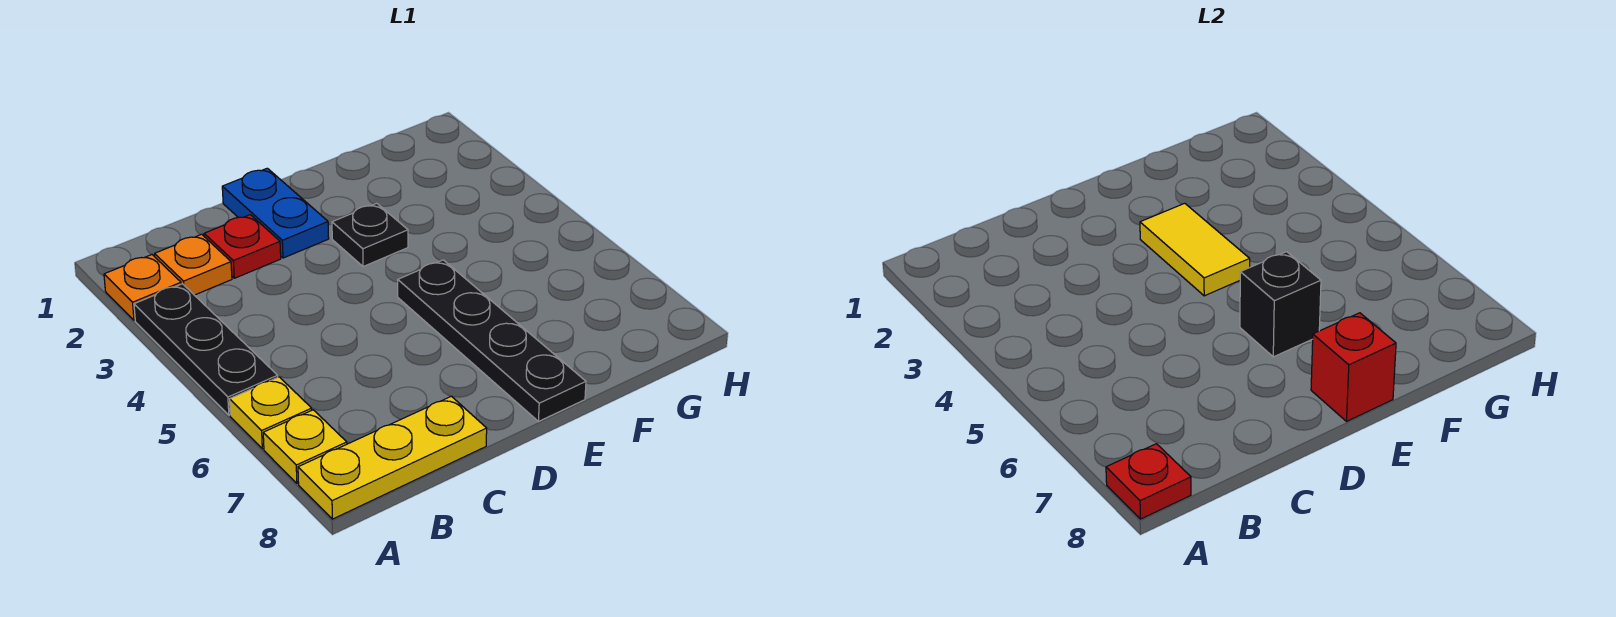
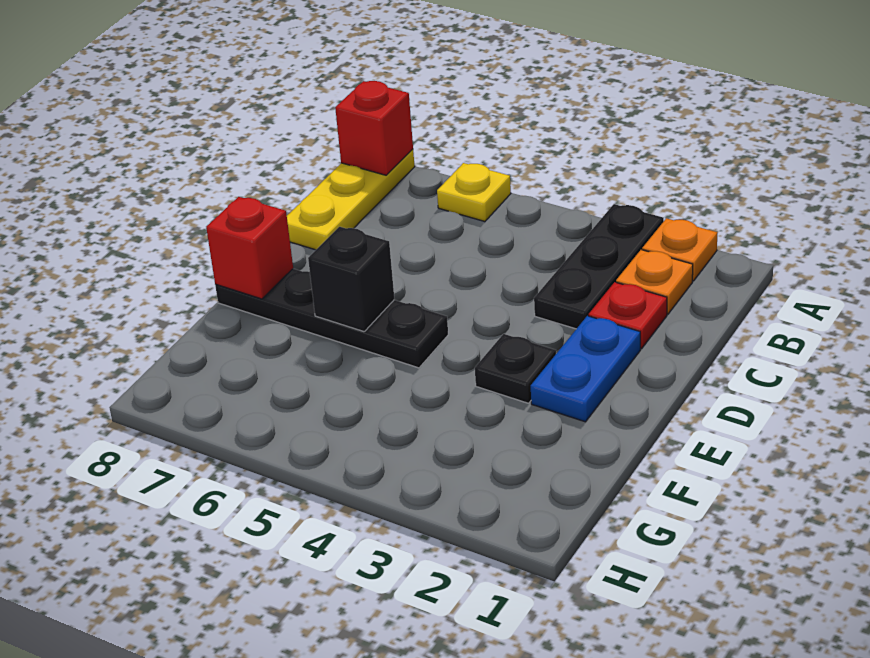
black plate A3:A5 level 1 -> black plate A3:C3 level 1
yellow plate A7 level 1 -> none
red plate A8 level 2 -> red brick A8 level 2
blue plate D1:D2 level 1 -> blue plate D2:E2 level 1
yellow tile E3:E4 level 2 -> none

